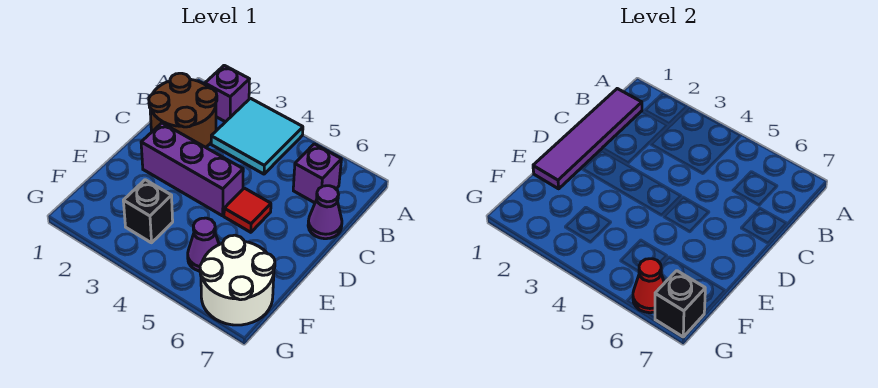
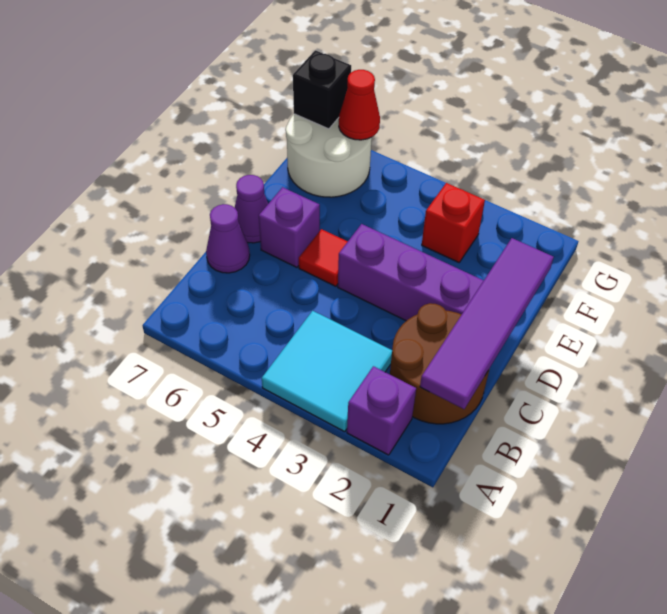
purple brick B6 level 1 -> purple brick D6 level 1
black brick F3 level 1 -> red brick F3 level 1
purple cone F5 level 1 -> purple cone D7 level 1

